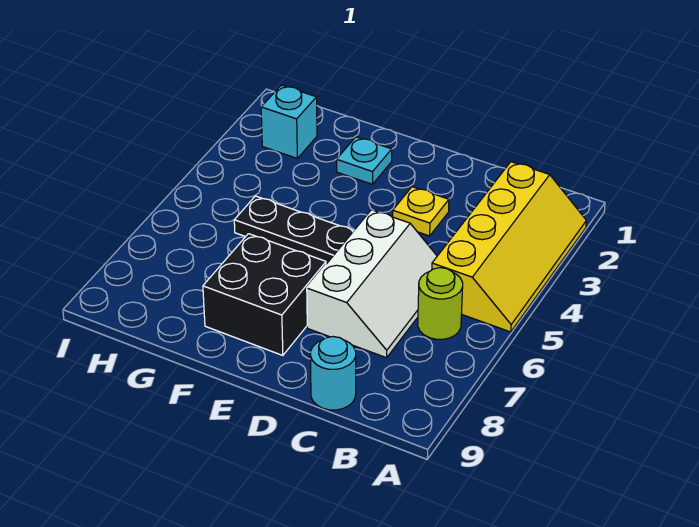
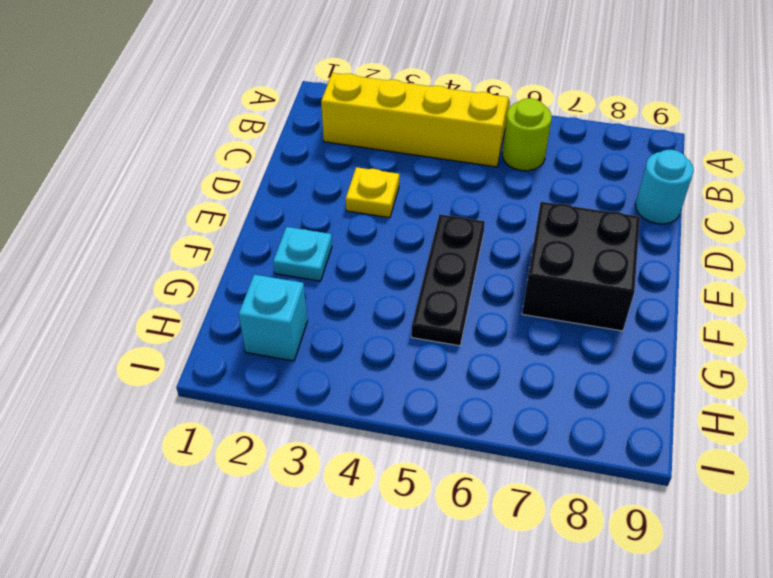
white slope C5:D7 level 1 top D -> none

